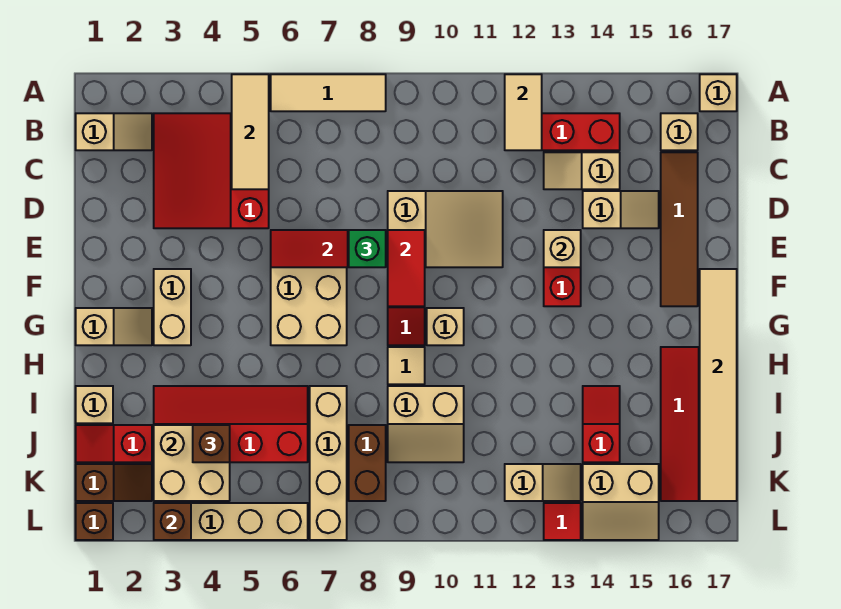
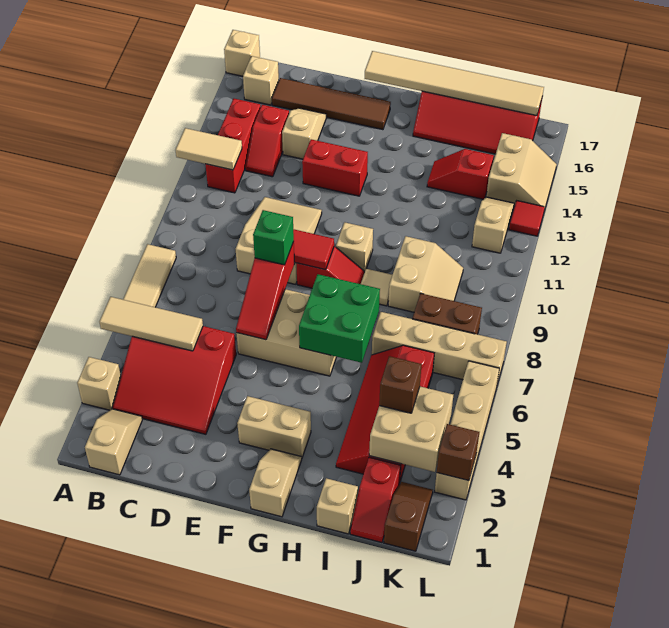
tan slope C13:C14 level 1 top 14 -> red slope C13:C14 level 1 top 14
tan brick E13 level 2 -> tan brick A3 level 1
none -> green brick G6:H7 level 2
brown brick L1 level 1 -> none

